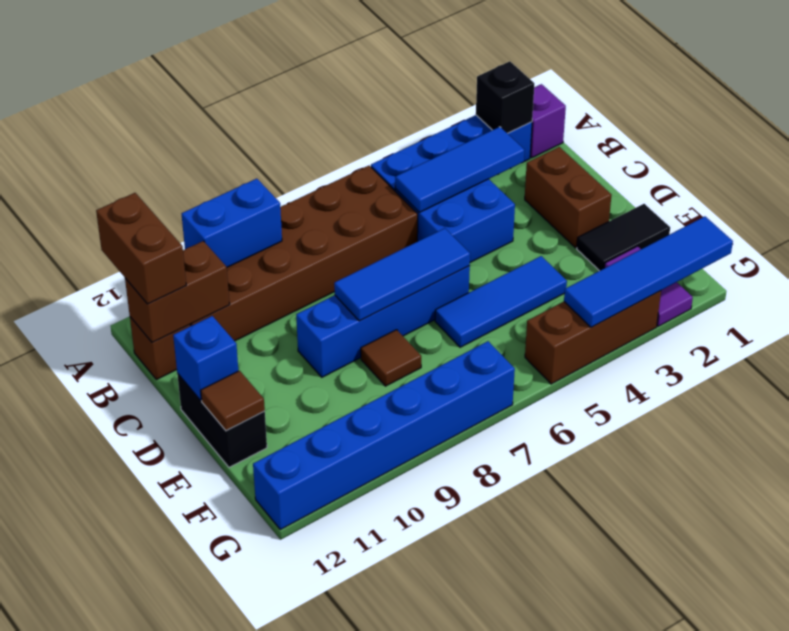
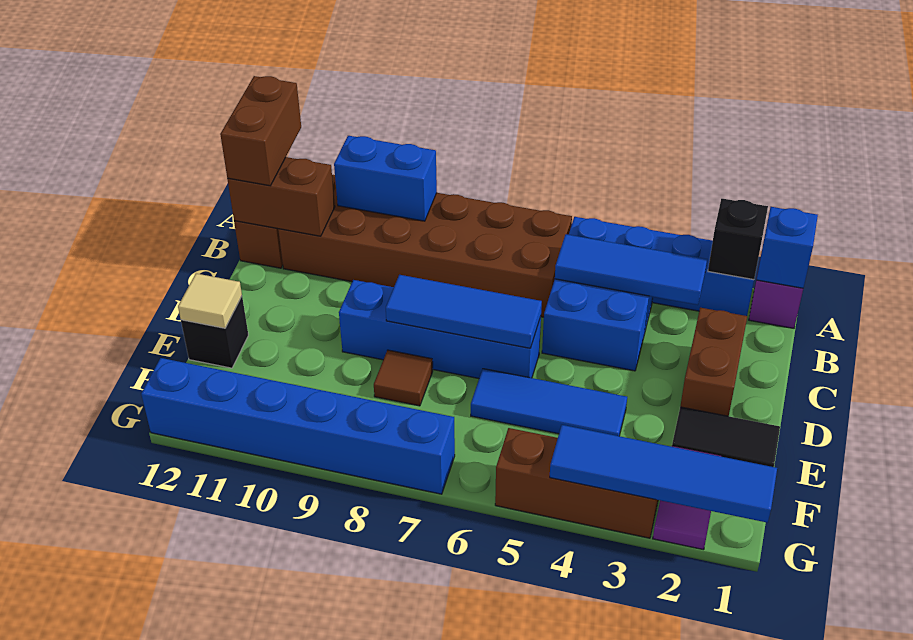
black brick D12:E12 level 1 -> black brick E12 level 1
blue brick D12 level 2 -> blue brick A1 level 2
brown tile E12 level 2 -> tan tile E12 level 2

